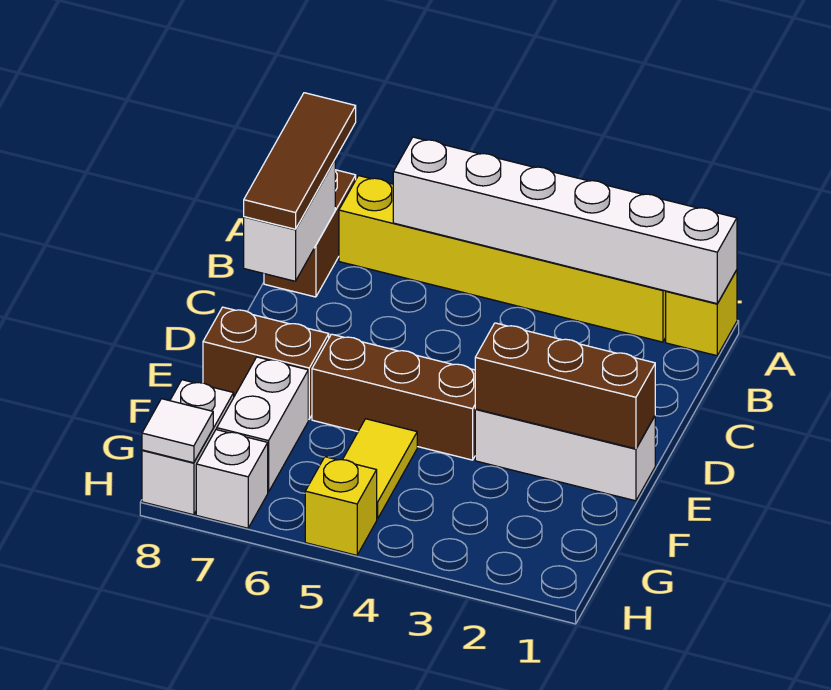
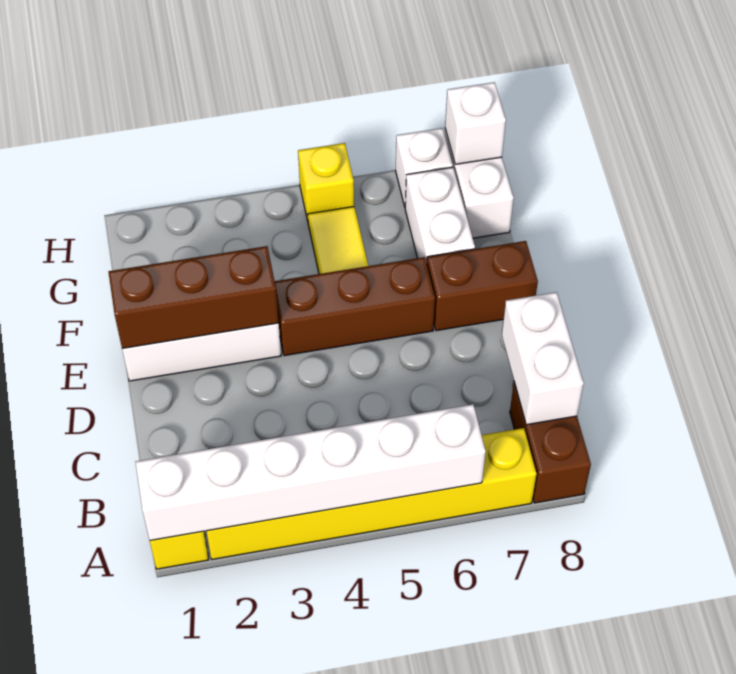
brown tile A8:C8 level 3 -> none
white tile H8 level 2 -> white brick H8 level 2

